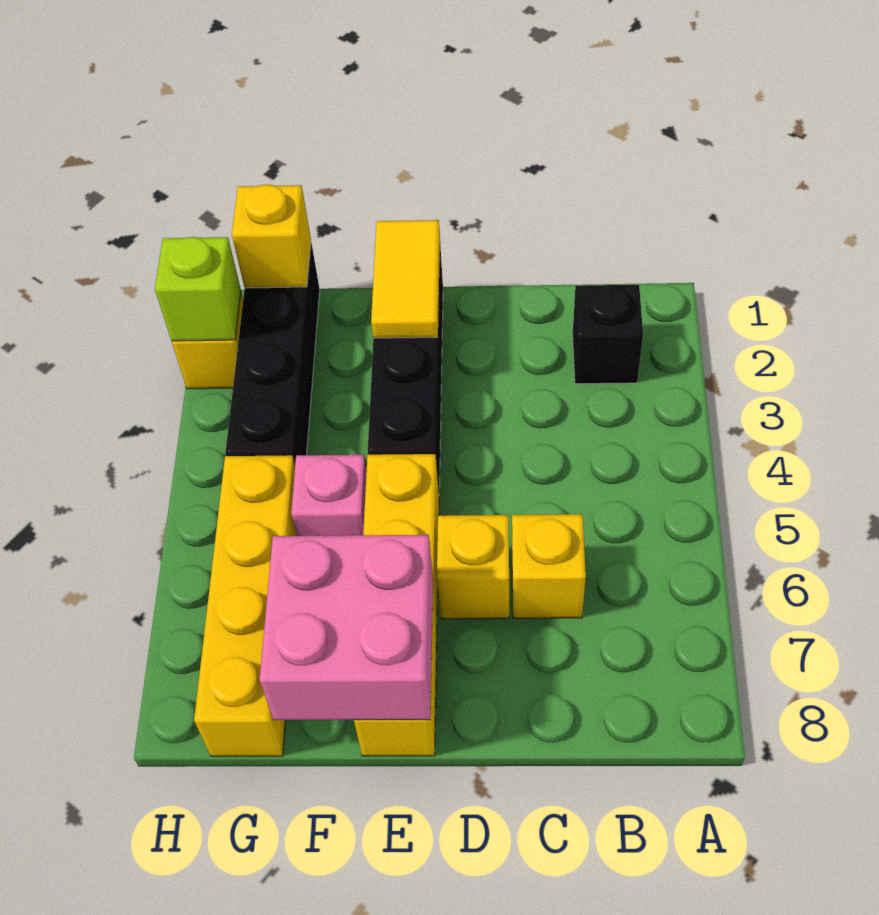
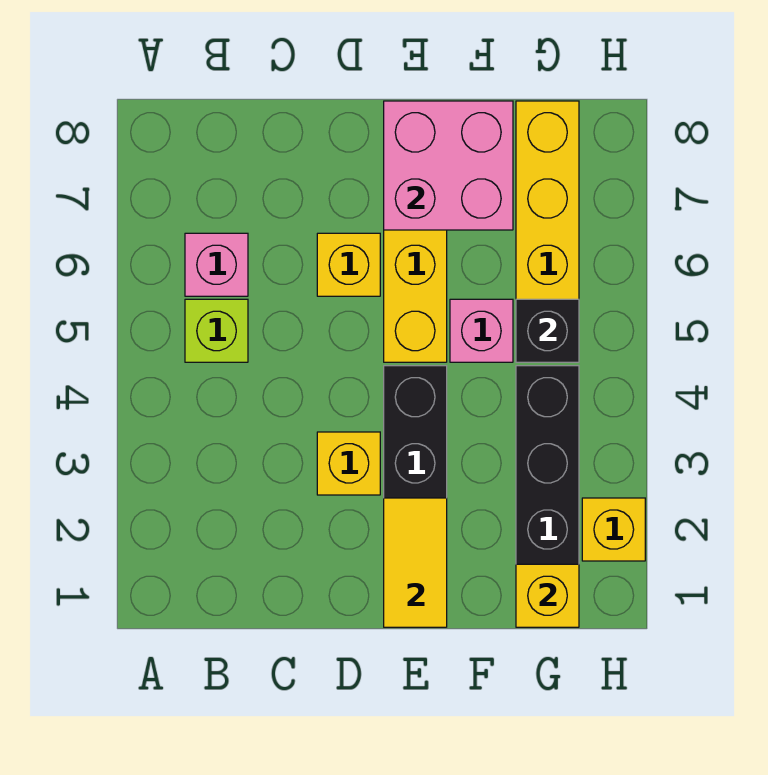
black brick B2 level 1 -> black brick G5 level 2
none -> pink brick B6 level 1
yellow brick C6 level 1 -> yellow brick D3 level 1
lime brick H2 level 2 -> lime brick B5 level 1

